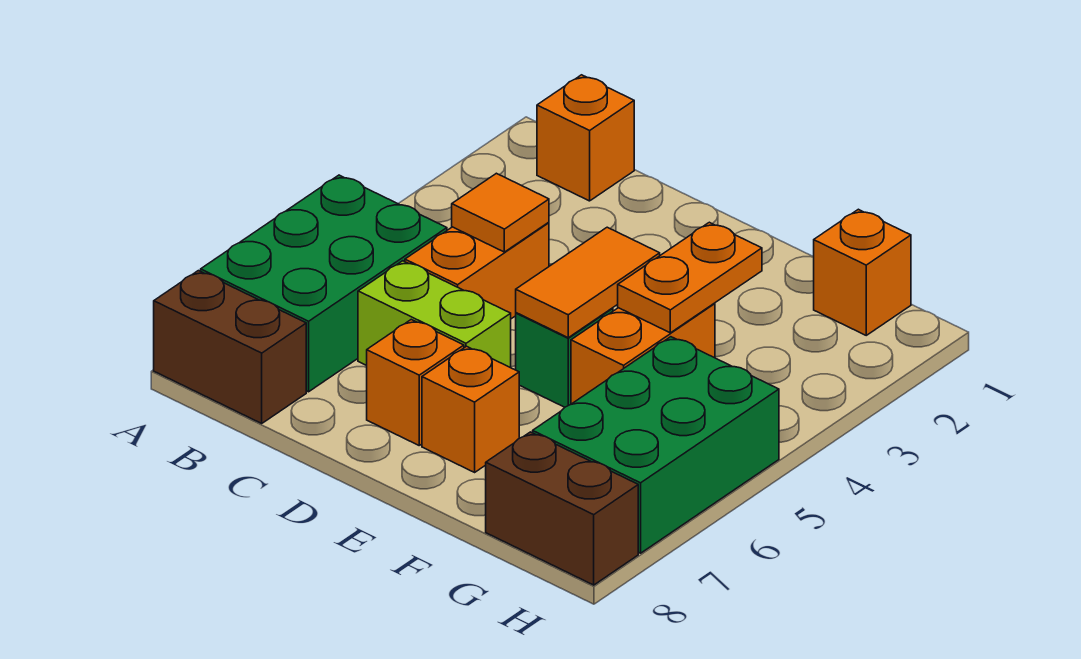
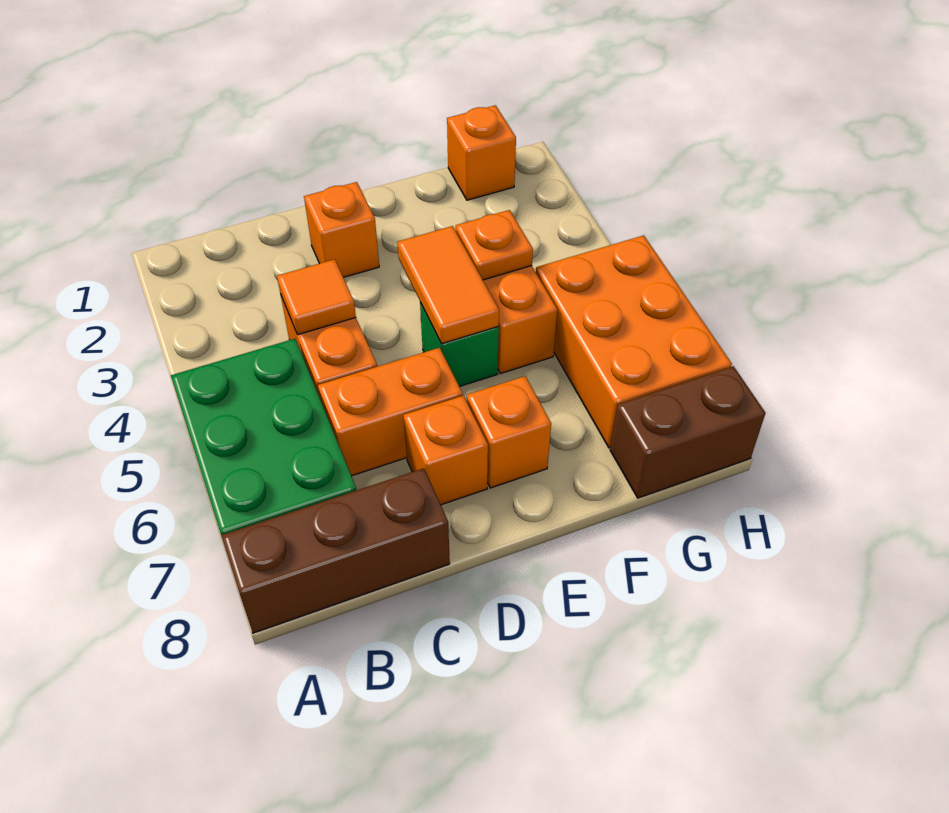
brown brick A8:B8 level 1 -> brown brick A8:C8 level 1
orange brick B1 level 1 -> orange brick D2 level 1
lime brick C6:D6 level 1 -> orange brick C6:D6 level 1
orange plate F3:F4 level 2 -> orange plate F4 level 2
green brick G5:H7 level 1 -> orange brick G5:H7 level 1

